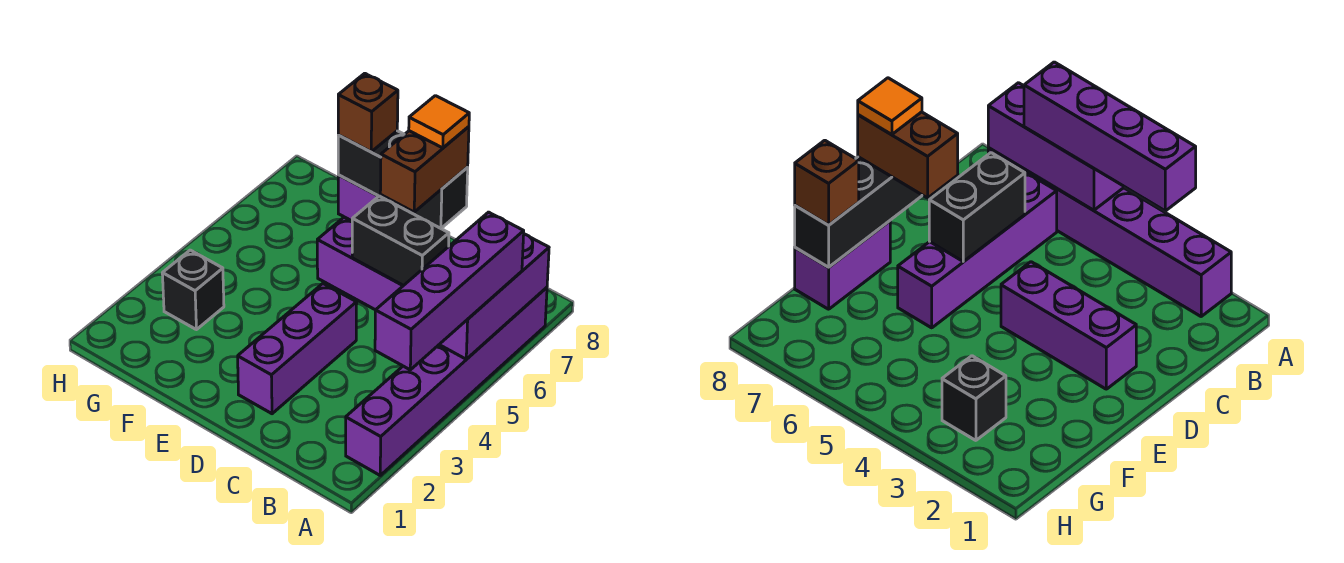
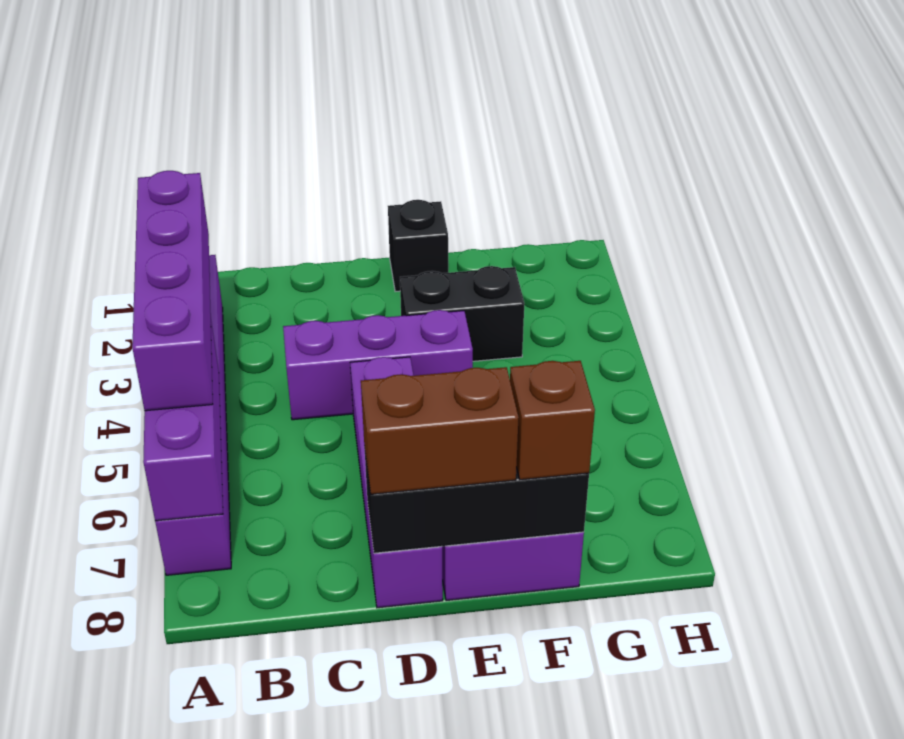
purple brick B6:E6 level 1 -> purple brick D5:D8 level 1
black brick C6:D6 level 2 -> black brick E3:F3 level 1
purple brick D2:D4 level 1 -> purple brick C4:E4 level 1
brown brick D7:D8 level 3 -> brown brick D8:E8 level 3
orange tile D8 level 4 -> none
black brick G3 level 1 -> black brick E1 level 1

